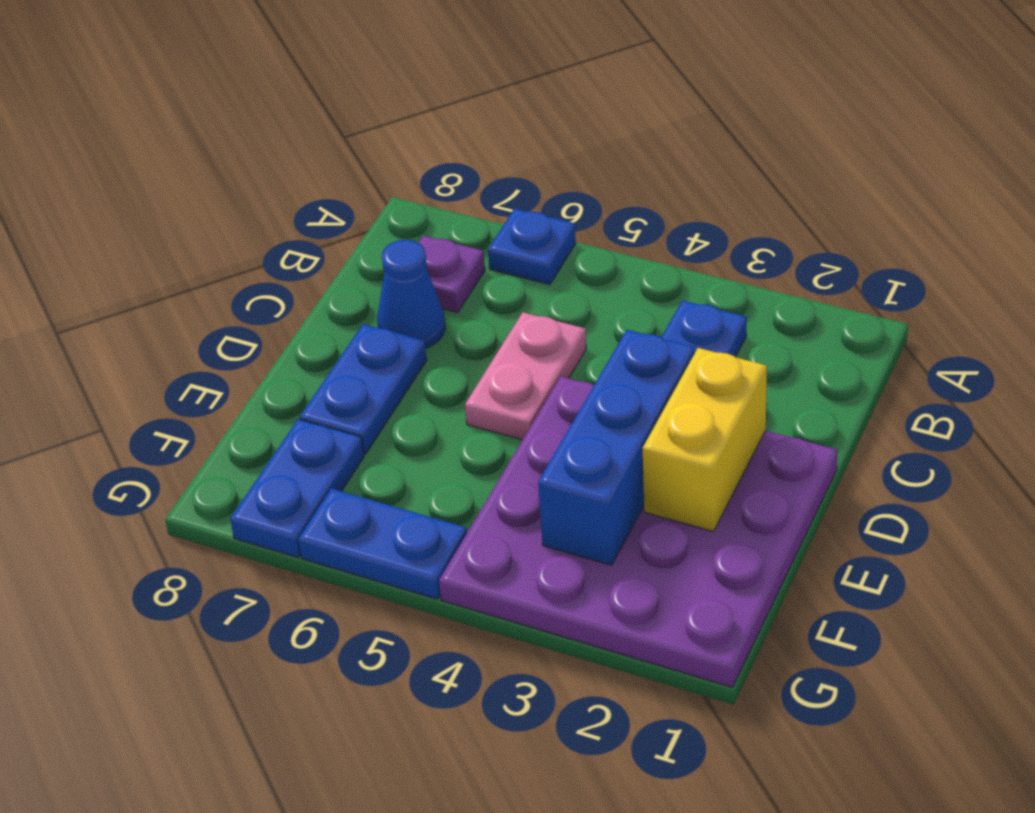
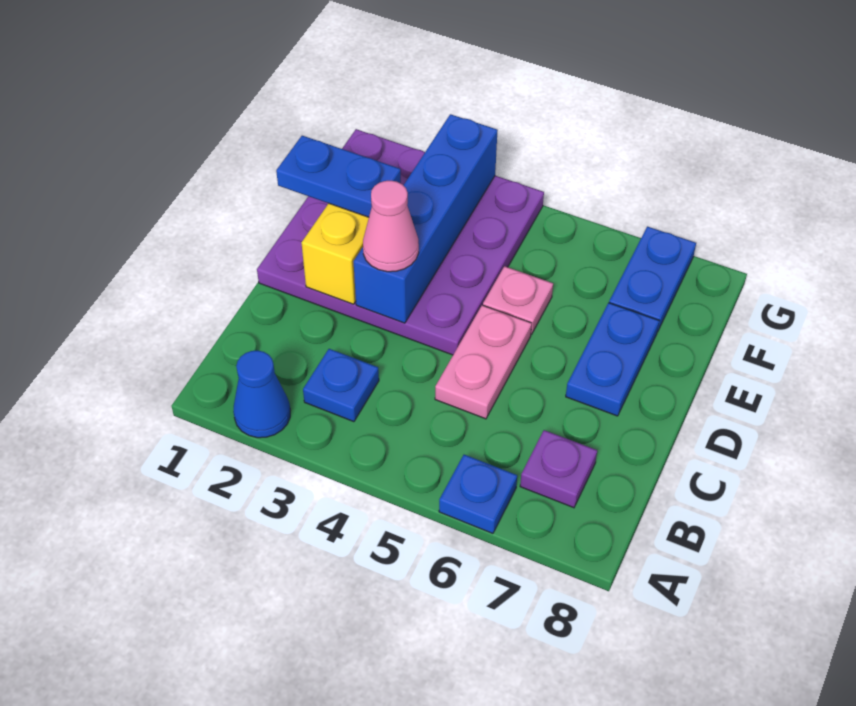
blue cone C7 level 1 -> blue cone A2 level 1
blue brick D3:F3 level 2 -> blue brick D3:G3 level 2
none -> pink cone D3 level 3
none -> pink plate E5 level 1
blue plate G5:G6 level 1 -> blue plate E1:E2 level 3

